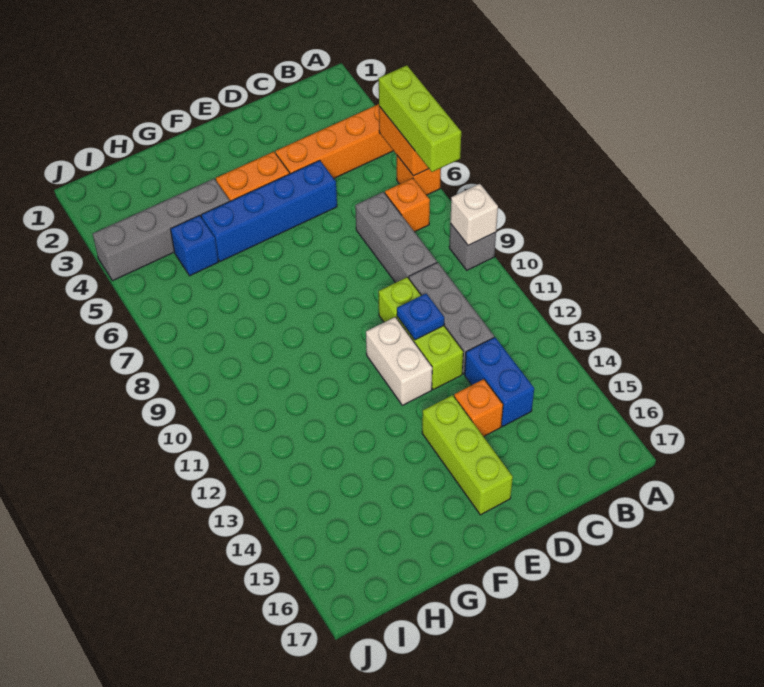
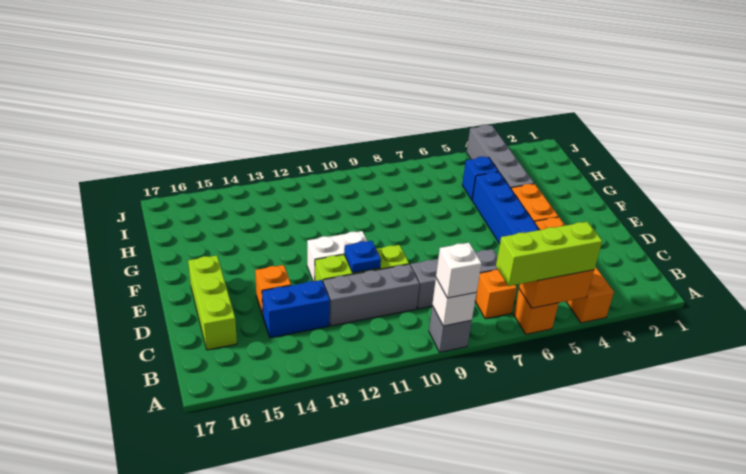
none -> white brick A9 level 3
lime brick E14:E16 level 1 -> lime brick C16:E16 level 1

